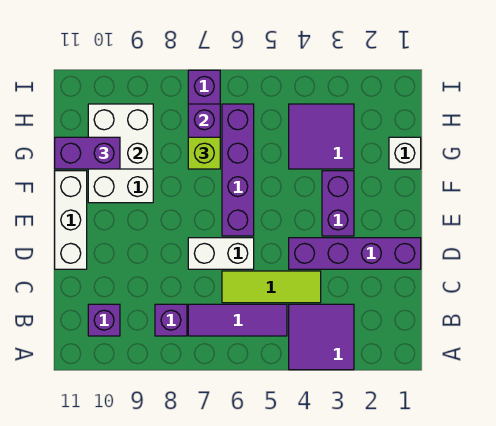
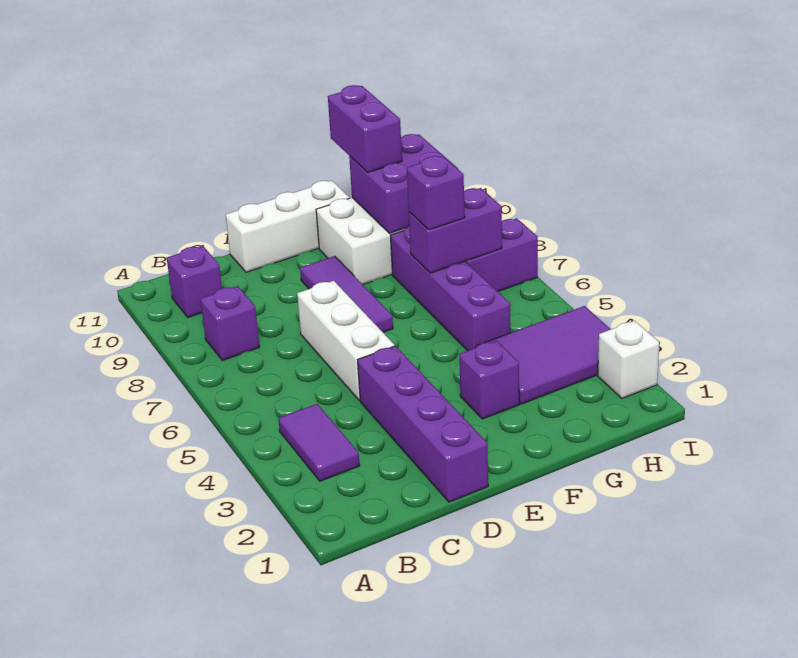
purple tile A3:B4 level 1 -> purple tile B3:B4 level 1
purple tile B5:B7 level 1 -> purple tile E7:E9 level 1
lime tile C4:C6 level 1 -> none
white brick D6:D7 level 1 -> white brick D5:D7 level 1
purple brick E3:F3 level 1 -> purple brick F3 level 1
purple brick E6:H6 level 1 -> purple brick G5:G8 level 1
white brick G1 level 1 -> white brick I2 level 1
purple tile G3:H4 level 1 -> purple tile G3:I4 level 1
lime brick G7 level 3 -> purple brick G7 level 3
white brick G9:H10 level 2 -> purple brick G9:H10 level 2

